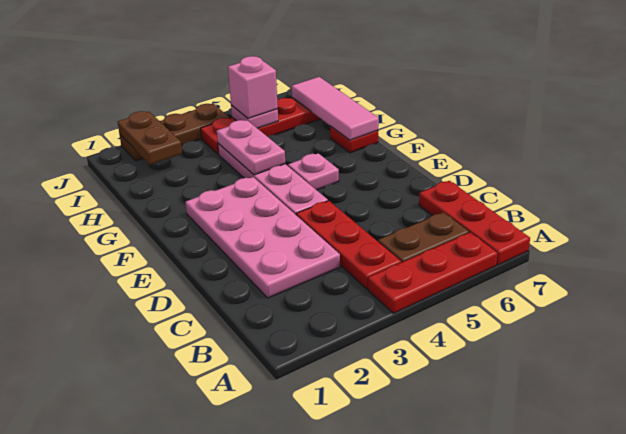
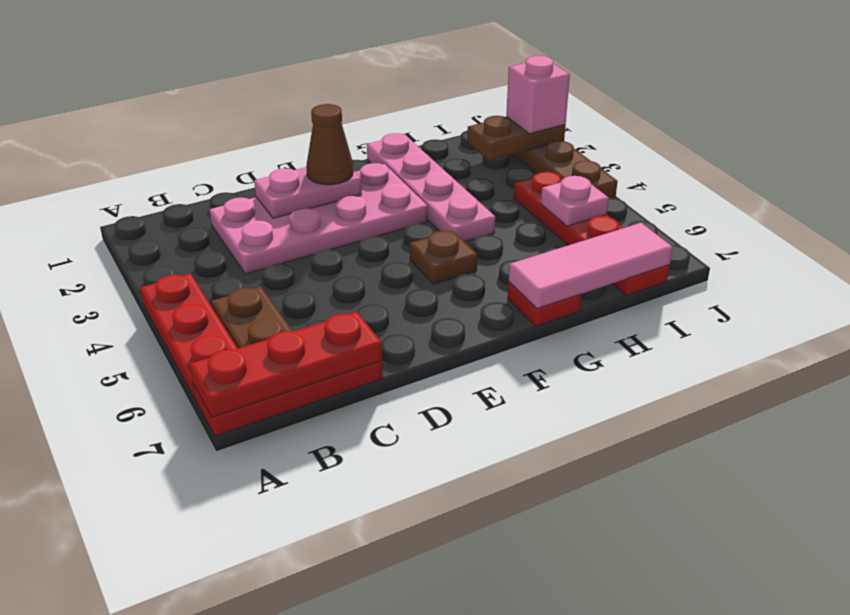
red plate B4:D4 level 1 -> red plate A7:C7 level 2
none -> brown cone E2 level 3
pink plate E4:H4 level 1 -> pink plate G1:G4 level 1
pink plate F5 level 1 -> brown plate F5 level 1
pink plate G4:H4 level 2 -> pink plate D2:E2 level 2
pink brick I5 level 3 -> pink brick J2 level 3

